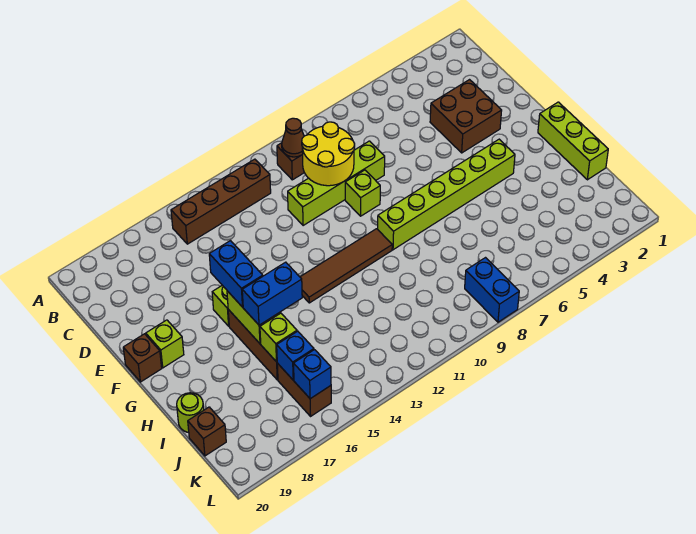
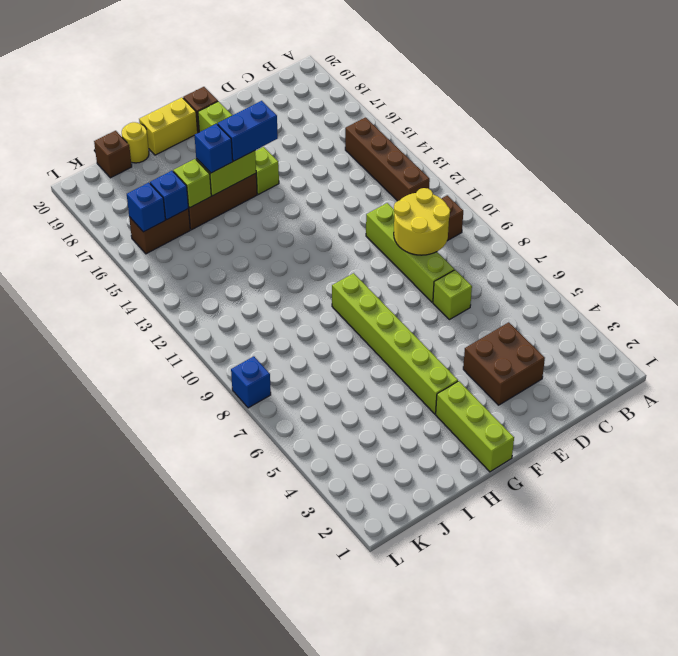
brown cone B10 level 2 -> none
lime brick E9 level 1 -> lime brick D7 level 1
lime brick G1:I1 level 1 -> lime brick G1:G3 level 1
brown tile G10:G13 level 1 -> none
none -> yellow brick G20:H20 level 1
blue brick H15:H16 level 3 -> blue brick H16 level 3
lime round brick I20 level 1 -> yellow round brick I20 level 1
blue brick K8:L8 level 1 -> blue brick L8 level 1

